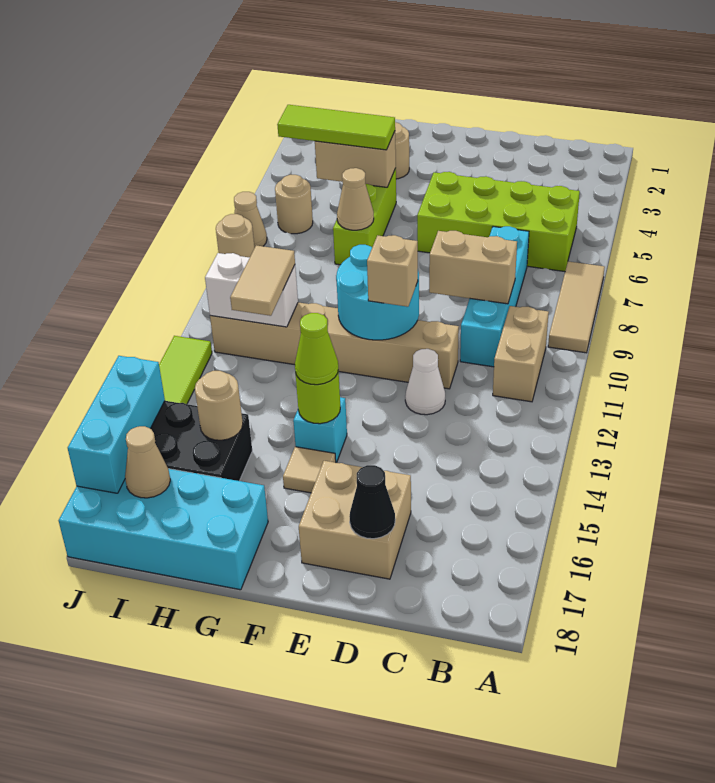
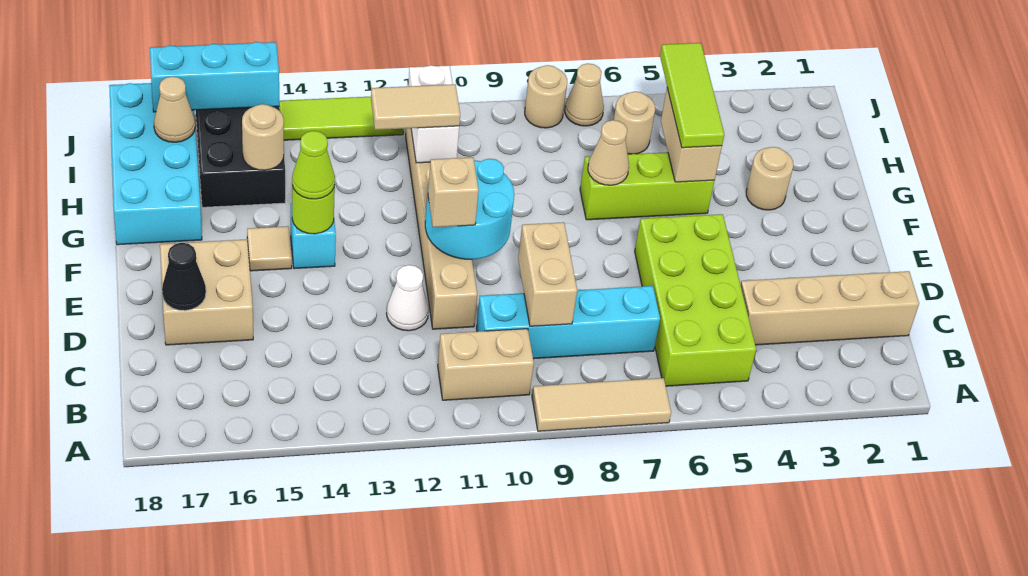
none -> tan brick C1:C4 level 1

